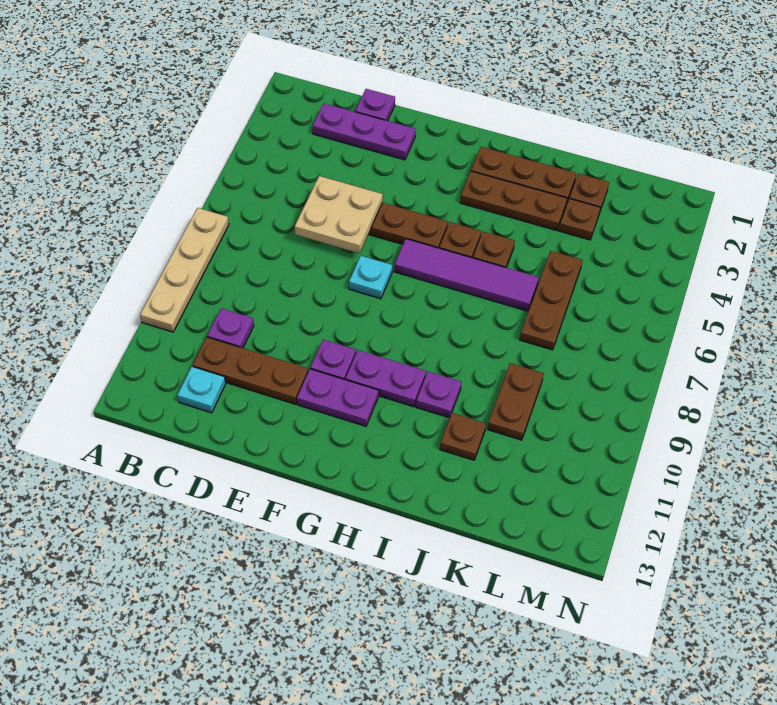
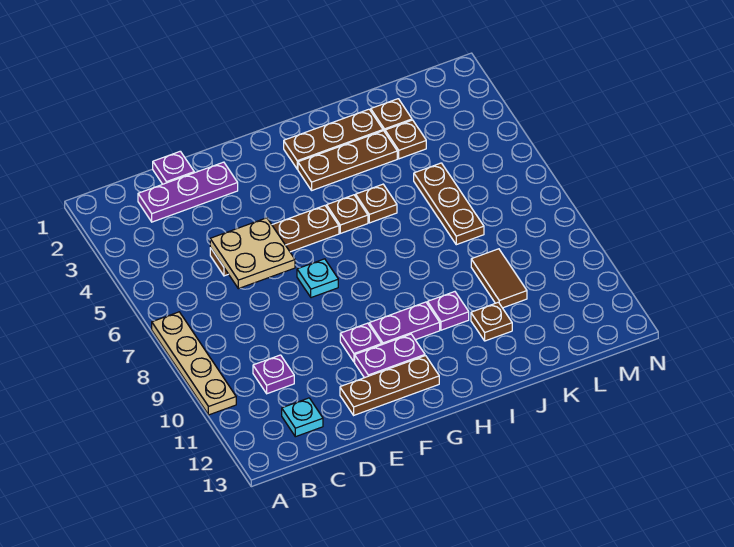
brown plate C11:E11 level 1 -> brown plate E12:G12 level 1
purple tile G6:J6 level 1 -> none
brown plate K9:K10 level 1 -> brown tile K9:K10 level 1

